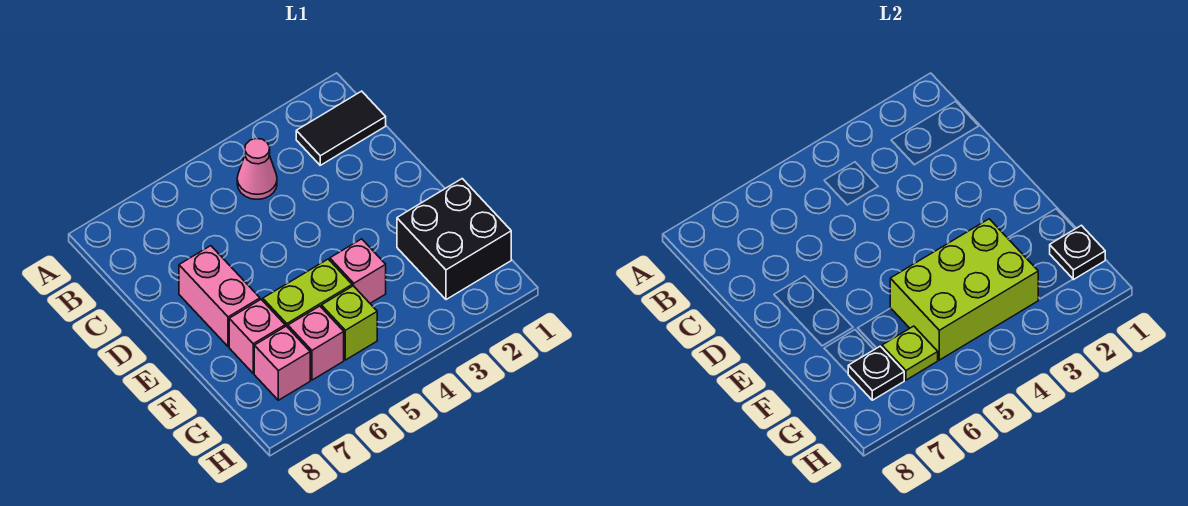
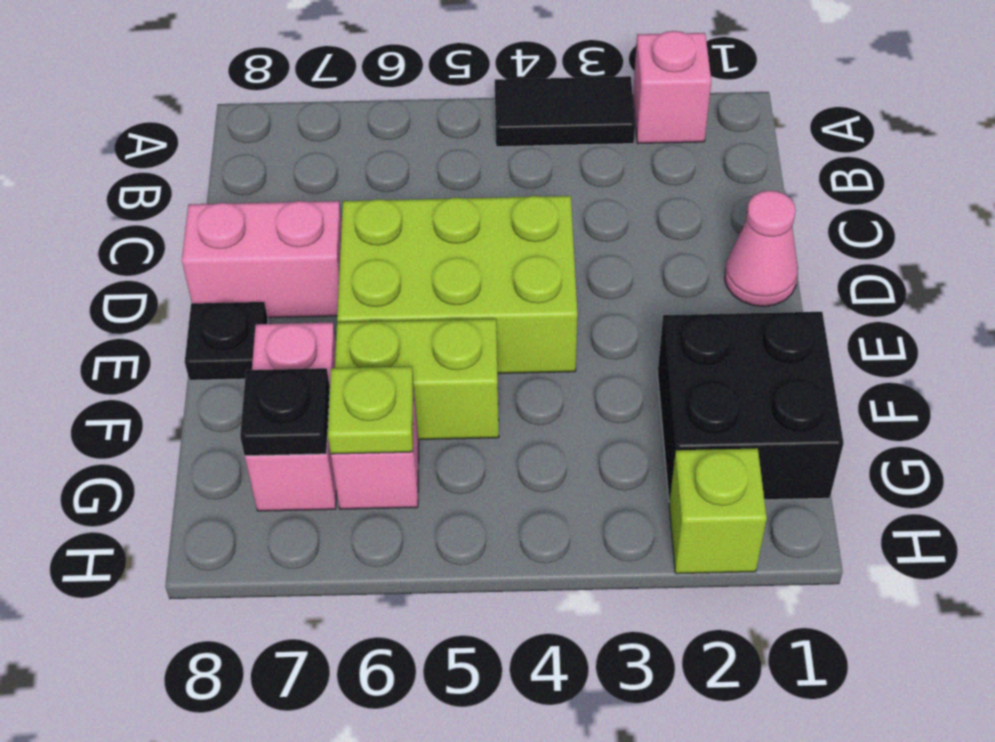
black tile B1:B2 level 1 -> black tile A3:A4 level 1
pink cone B4 level 1 -> pink cone D1 level 1
pink brick D7:E7 level 1 -> pink brick D7:D8 level 1
lime brick F3:G5 level 2 -> lime brick D4:E6 level 1
pink brick F4 level 1 -> pink brick A2 level 1
black plate G1 level 2 -> black plate E8 level 1
lime brick G5 level 1 -> lime brick H2 level 1

